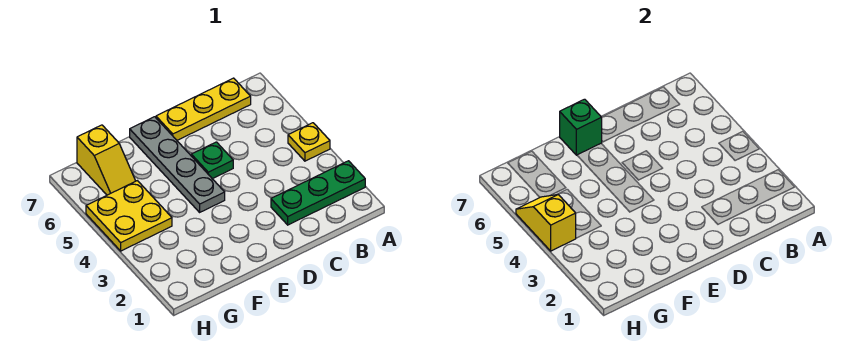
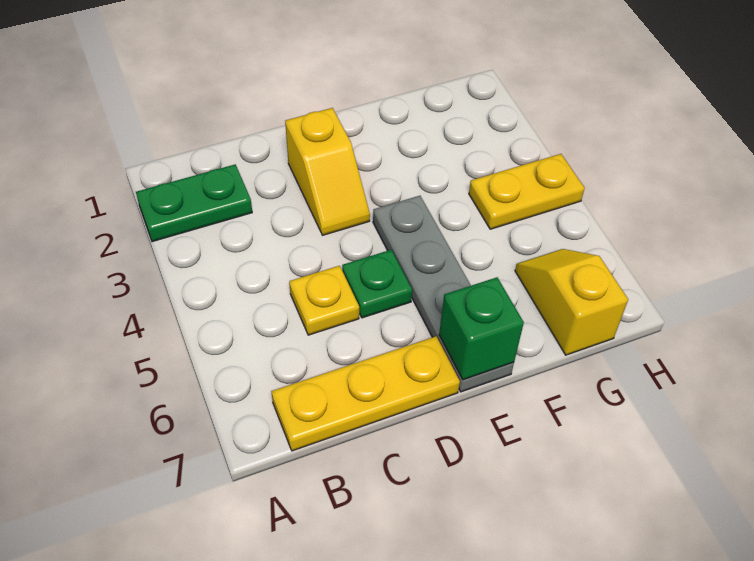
green plate A2:C2 level 1 -> green plate A2:B2 level 1
yellow plate A4 level 1 -> yellow plate C5 level 1
yellow plate G4:H5 level 1 -> yellow plate G4:H4 level 1
yellow slope H4:H5 level 2 top 4 -> yellow slope D2:D3 level 1 top 2

